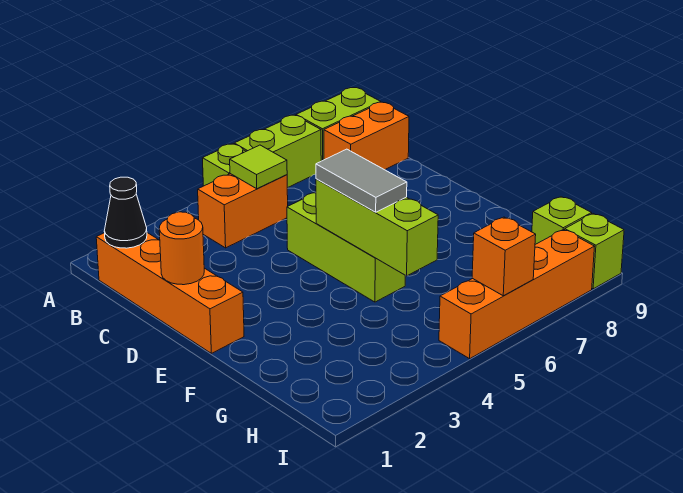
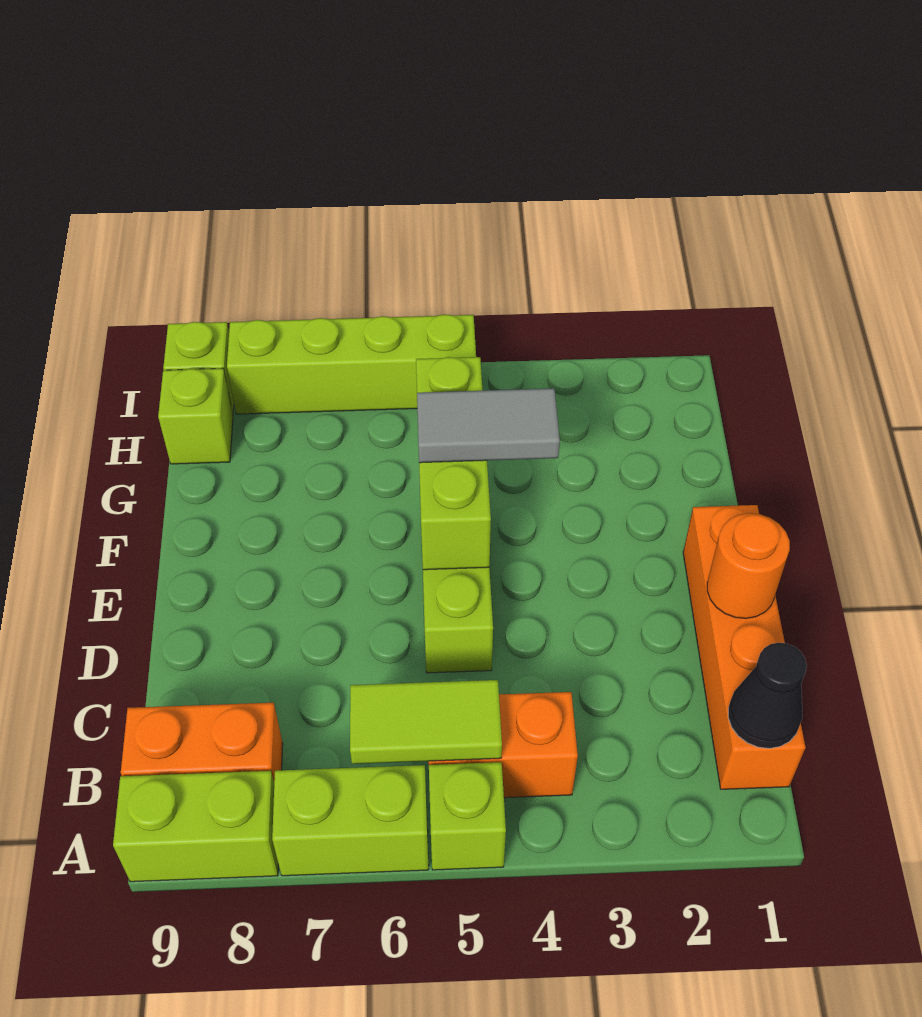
lime tile B5 level 2 -> lime tile B5:B6 level 2
grey tile E5:F5 level 3 -> grey tile F4:F5 level 3
orange brick I5:I8 level 1 -> lime brick I5:I8 level 1
orange brick I6 level 2 -> none

